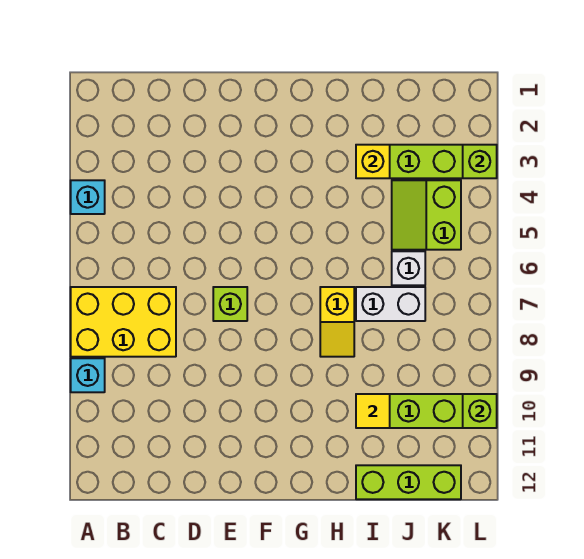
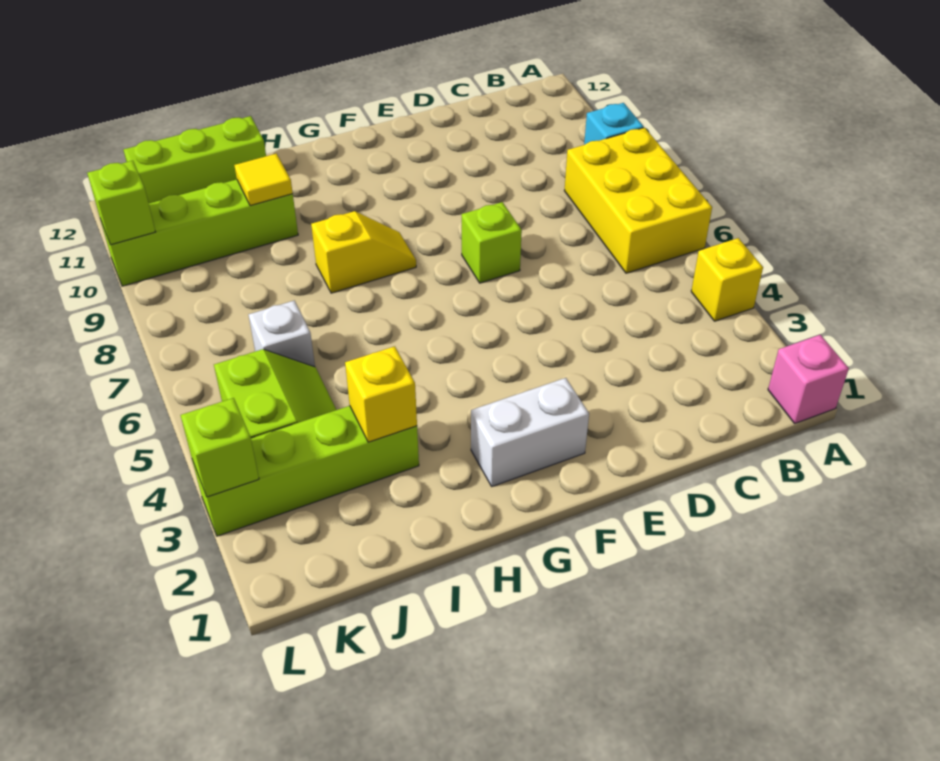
none -> pink brick A1 level 1
cyan brick A4 level 1 -> yellow brick A4 level 1
yellow brick A7:C8 level 1 -> yellow brick A6:B8 level 1
yellow slope H7:H8 level 1 top 7 -> yellow slope G8:H8 level 1 top H
white brick I7:J7 level 1 -> white brick F2:G2 level 1

